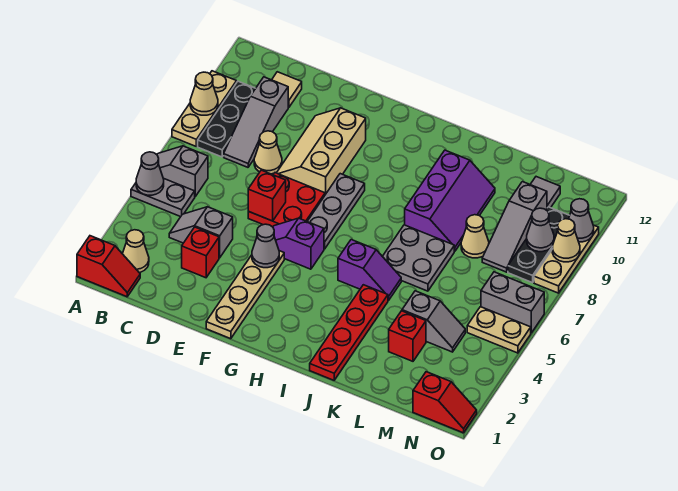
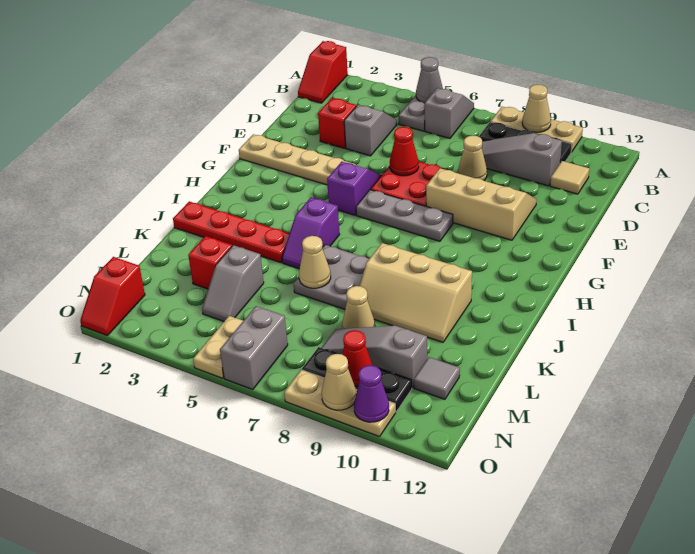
tan cone B2 level 1 -> tan cone K6 level 2
red brick E6 level 2 -> red cone E6 level 2
grey cone F4 level 2 -> none
purple slope J8:K10 level 1 top J -> tan slope J8:K10 level 1 top J
grey cone N9 level 2 -> red cone N9 level 2
grey cone O10 level 2 -> purple cone O10 level 2

